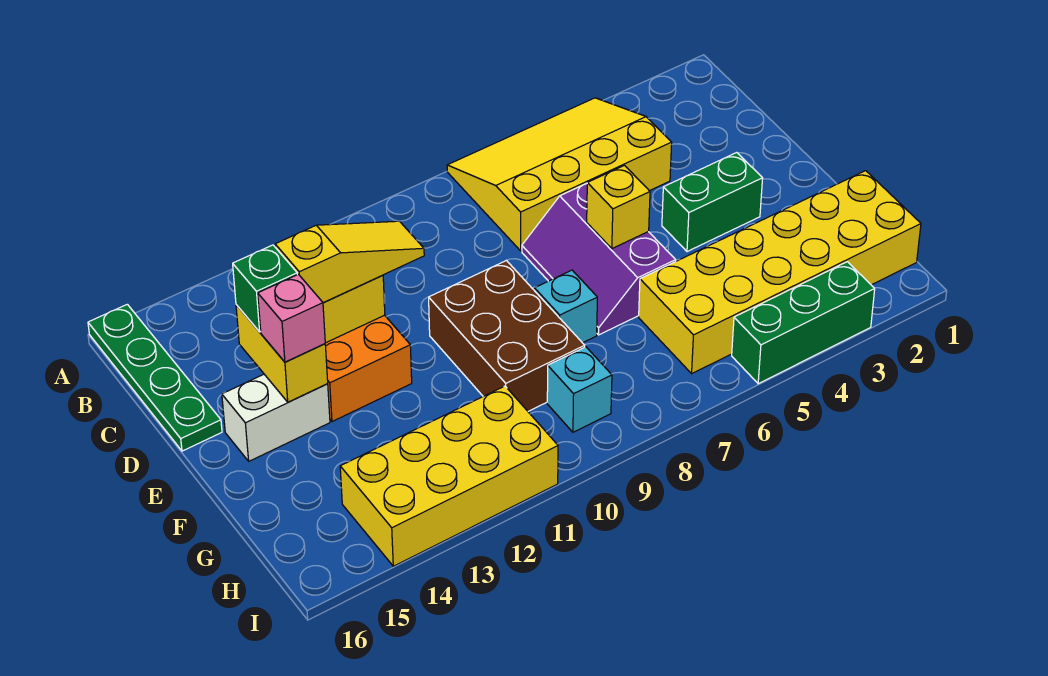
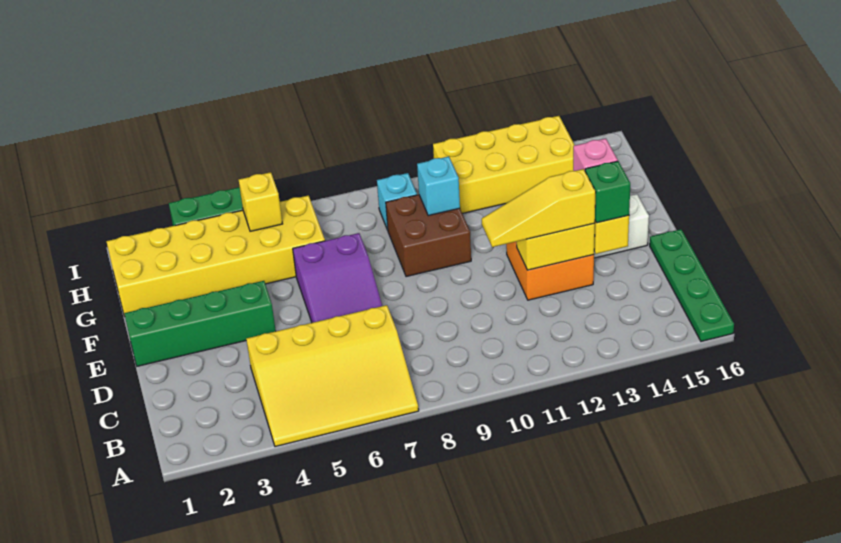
purple slope D6:F7 level 1 top 6 -> purple slope D6:F7 level 1 top F
green brick E3:E4 level 1 -> green brick E1:E4 level 1
yellow brick E6 level 2 -> yellow brick H5 level 2
brown brick E9:G10 level 1 -> brown brick F9:G10 level 1
cyan brick F8 level 1 -> cyan brick G10 level 2

